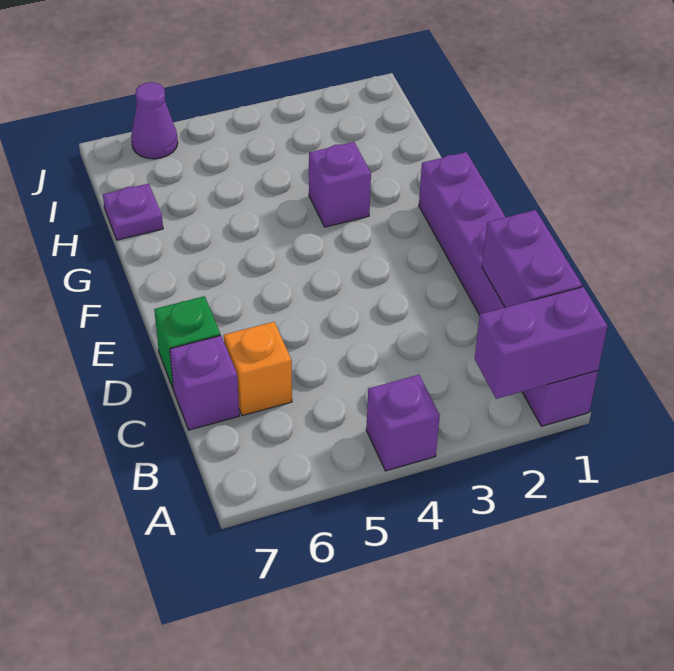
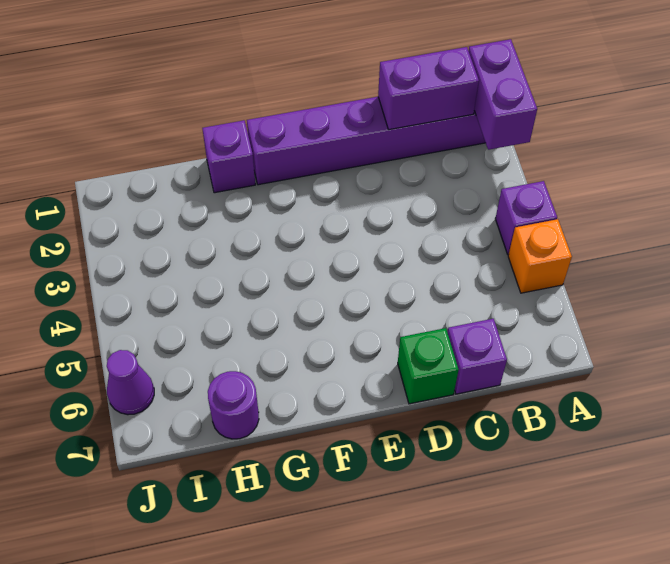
orange brick C6 level 1 -> orange brick A5 level 1
purple brick G3 level 1 -> purple brick G1 level 1
purple plate H7 level 1 -> purple round brick H7 level 1

